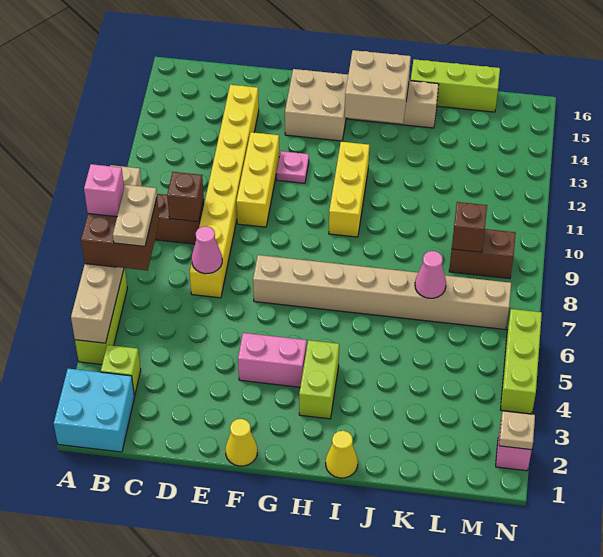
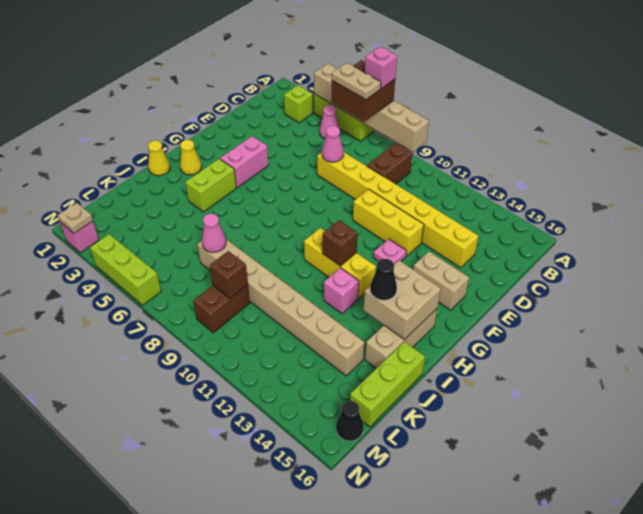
cyan brick A1:B2 level 1 -> none
none -> pink cone B5 level 1
brown brick C9 level 2 -> brown brick H11 level 2
yellow cone F1 level 1 -> yellow cone H2 level 1
tan brick F7:M7 level 1 -> tan brick K7:K14 level 1
tan brick F14:G15 level 1 -> tan brick F14:F15 level 1
lime brick H3:H4 level 1 -> lime brick H4:I4 level 1
none -> pink brick I12 level 1
none -> black cone I14 level 3
none -> black cone M16 level 1

